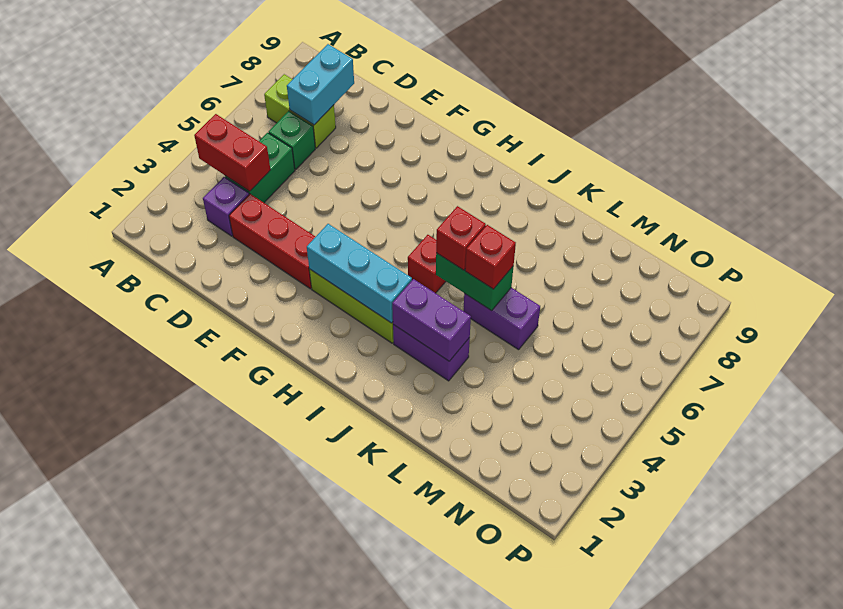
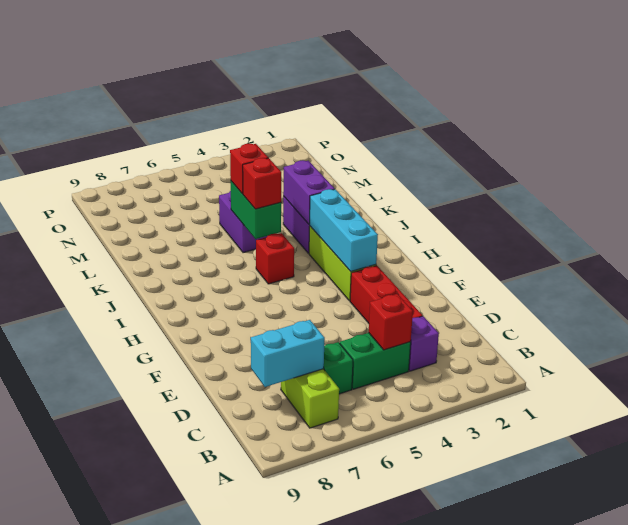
red brick B4:C4 level 2 -> red brick C4 level 2

